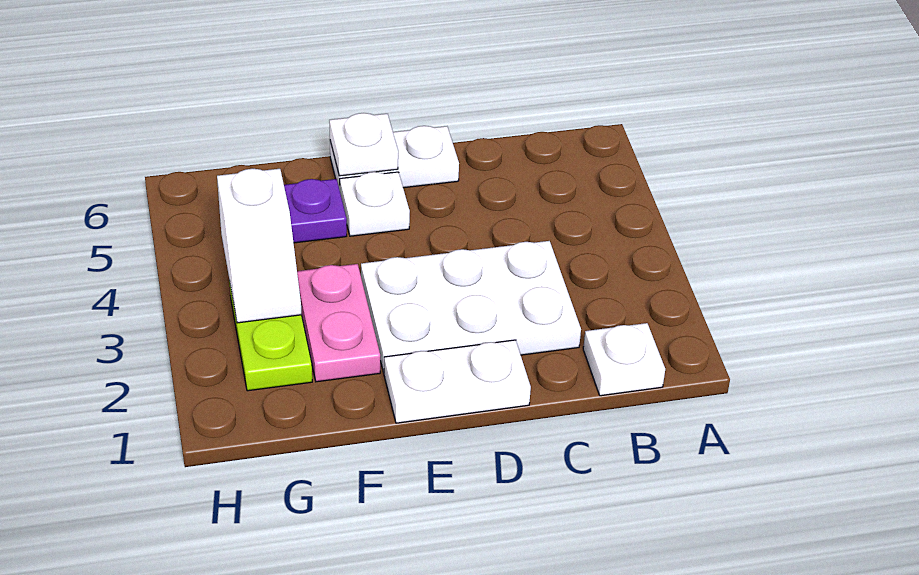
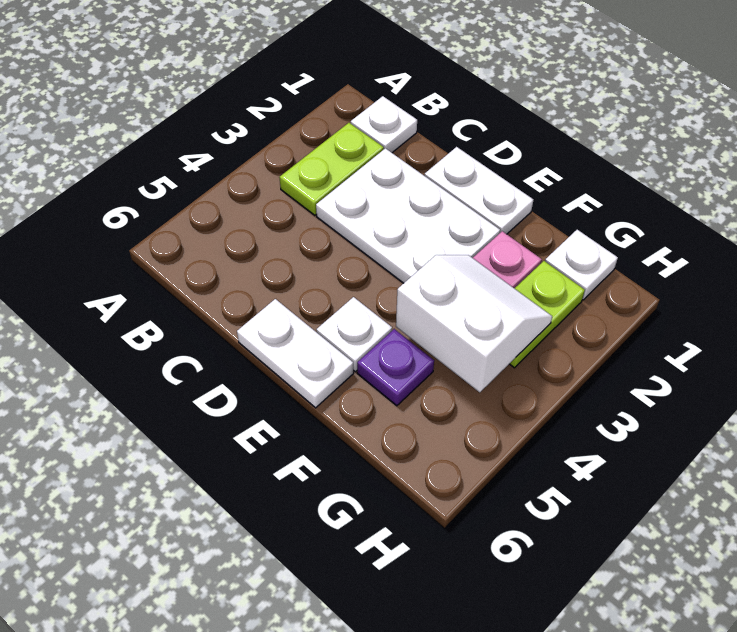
none -> lime plate B2:B3 level 1
white plate E6 level 2 -> white plate G1 level 1
white slope G3:G4 level 2 top 4 -> white slope F3:G4 level 2 top 4

